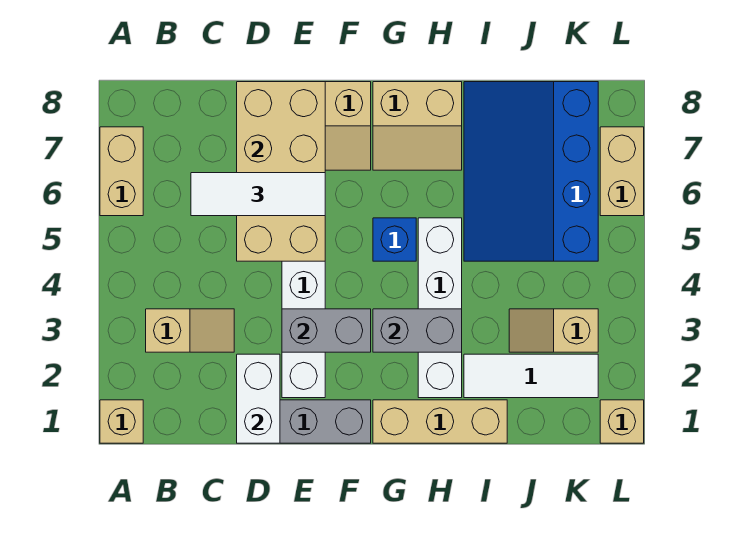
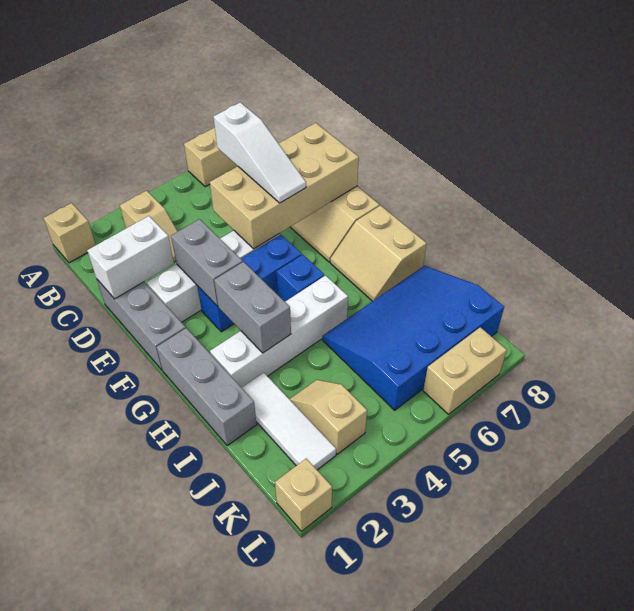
white tile C6:E6 level 3 -> white slope C6:E6 level 3 top C
none -> blue brick F3:F5 level 1
tan brick G1:I1 level 1 -> grey brick G1:I1 level 1

